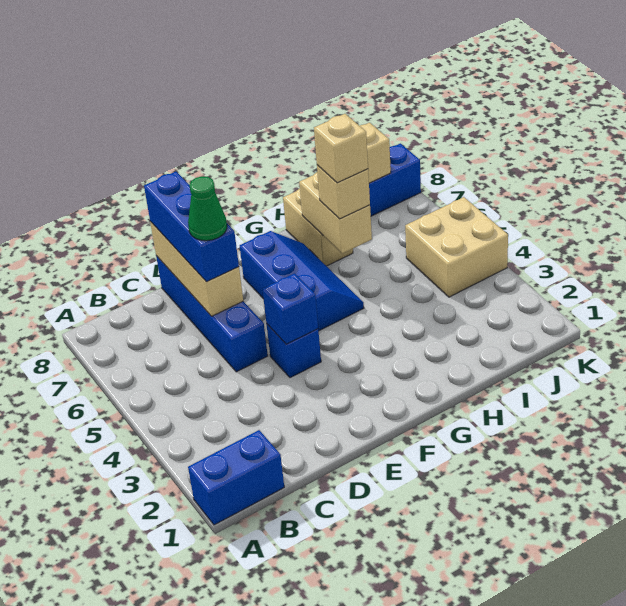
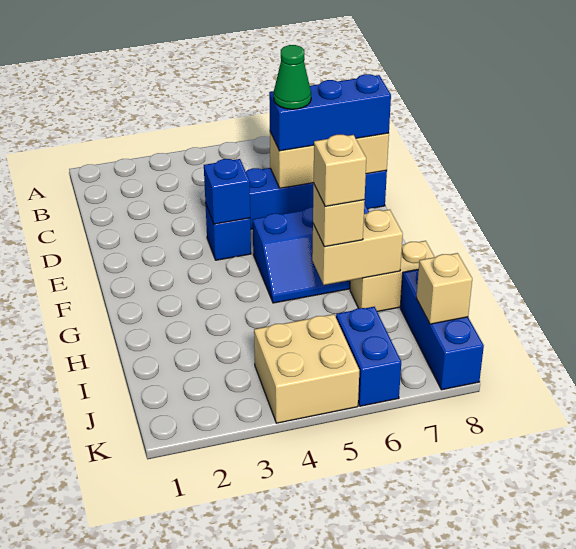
blue brick A1:B1 level 1 -> blue brick J6:K6 level 1

